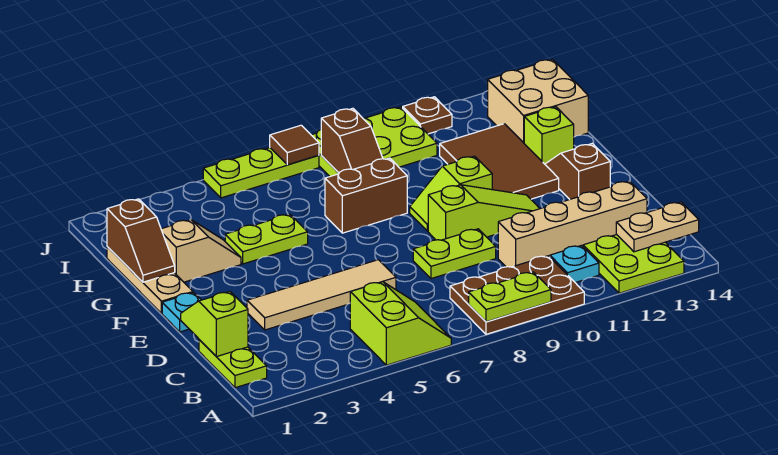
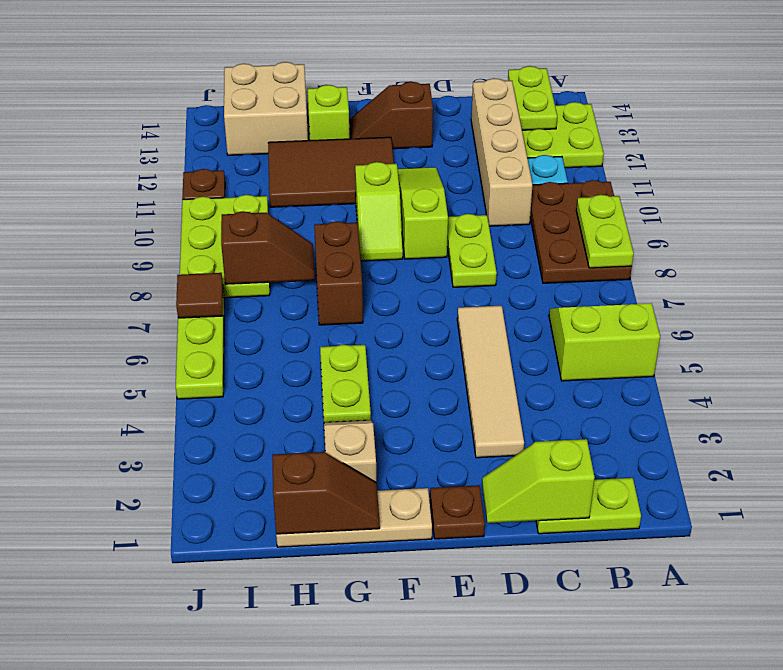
tan plate B13:B14 level 2 -> lime plate B13:B14 level 2
cyan plate E1 level 1 -> brown plate E1 level 1

